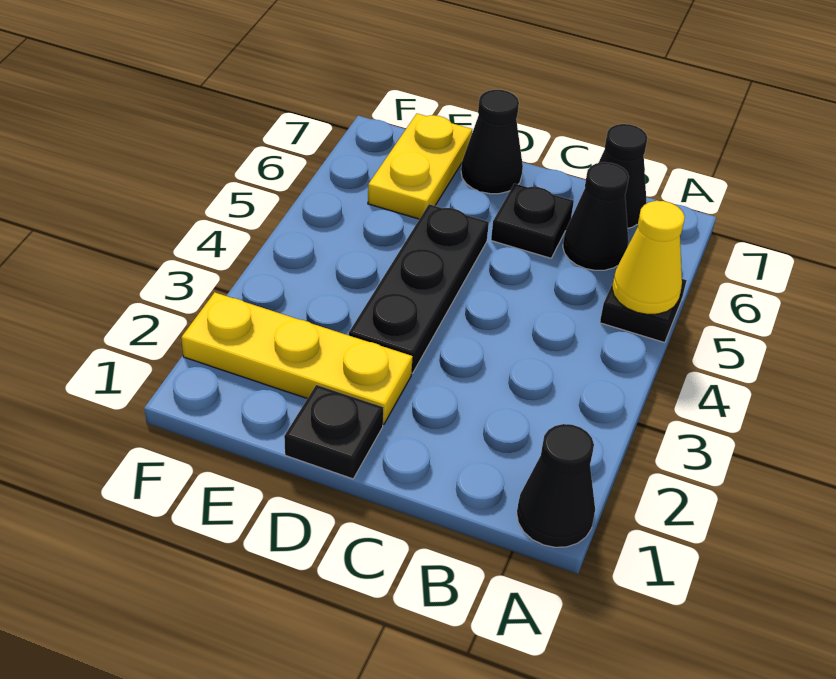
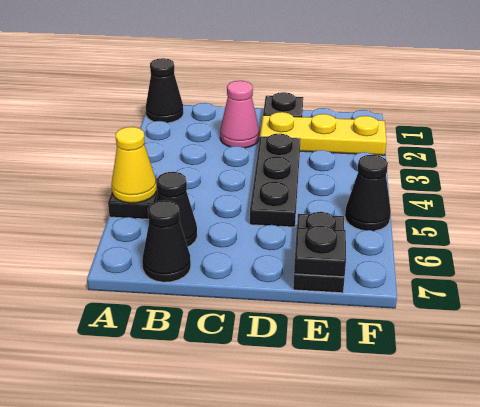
none -> pink cone C2 level 1
black plate C6 level 1 -> black plate E7 level 2
black cone D7 level 1 -> black cone F5 level 1
yellow plate E6:E7 level 1 -> black plate E6:E7 level 1

